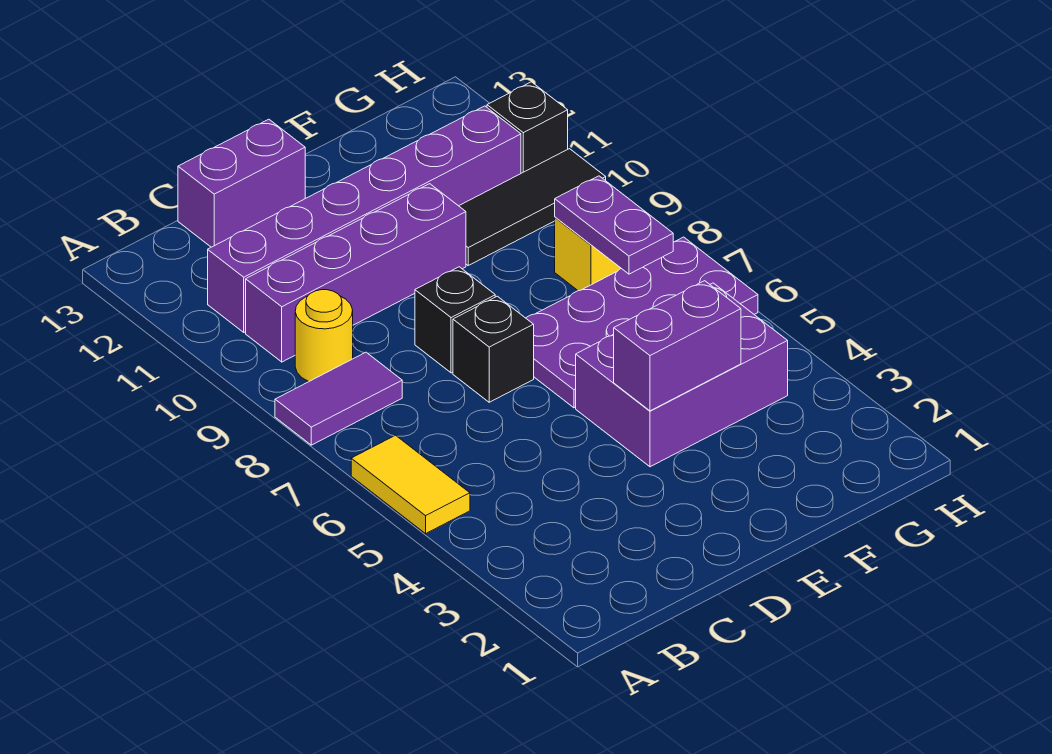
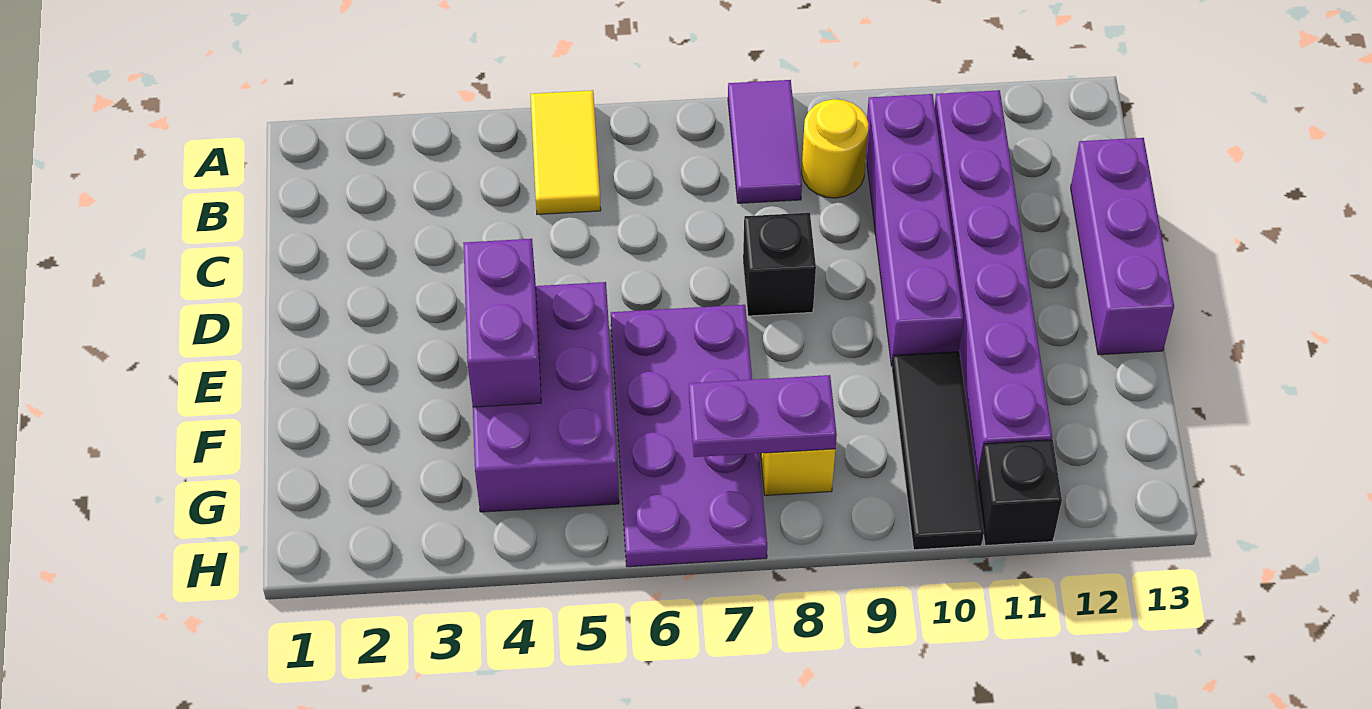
yellow tile A5:A6 level 1 -> yellow tile A5:B5 level 1
purple brick C13:D13 level 1 -> purple brick C13:E13 level 1
black brick D7 level 1 -> none

